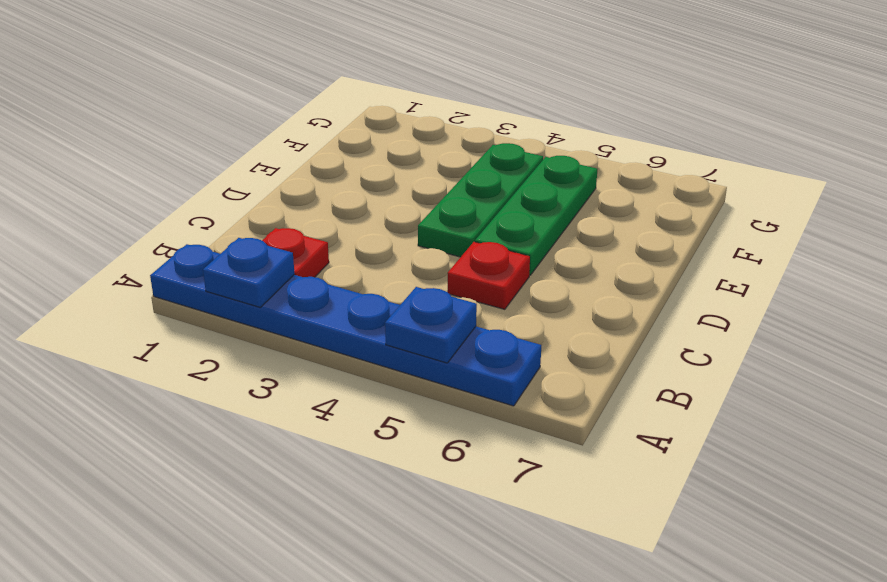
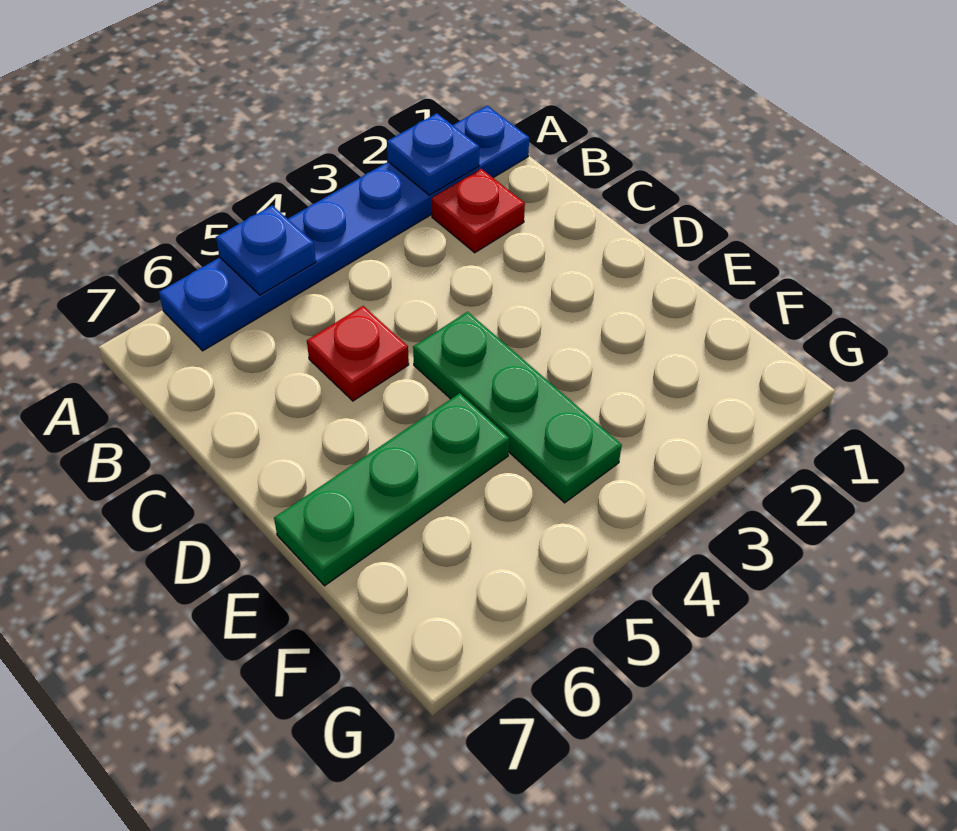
green plate D5:F5 level 1 -> green plate E5:E7 level 1

